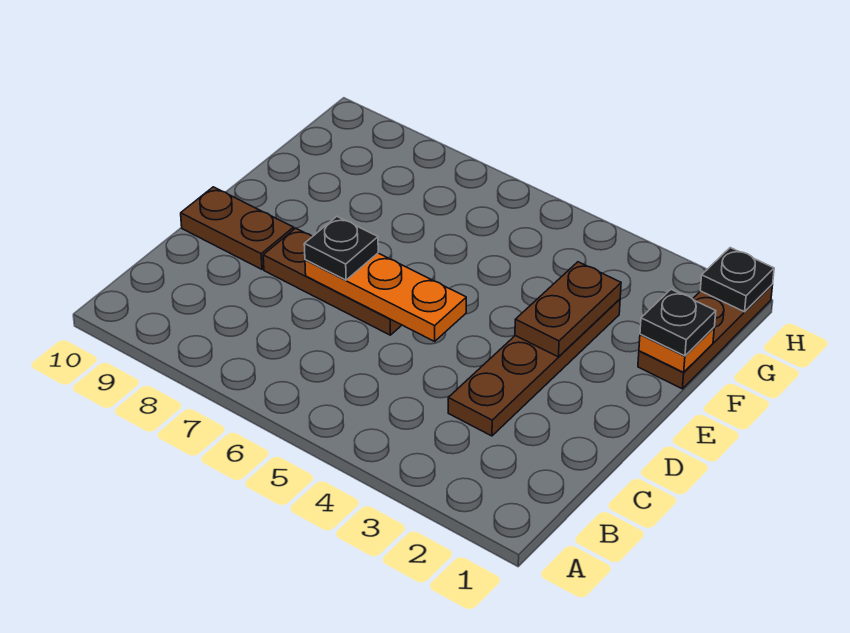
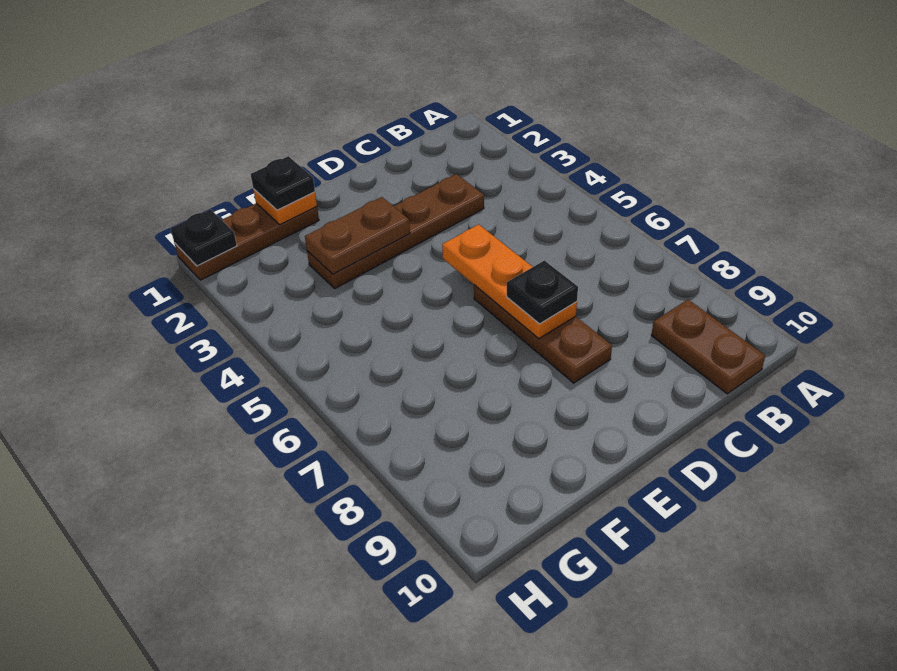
brown plate D9:D10 level 1 -> brown plate B9:B10 level 1

